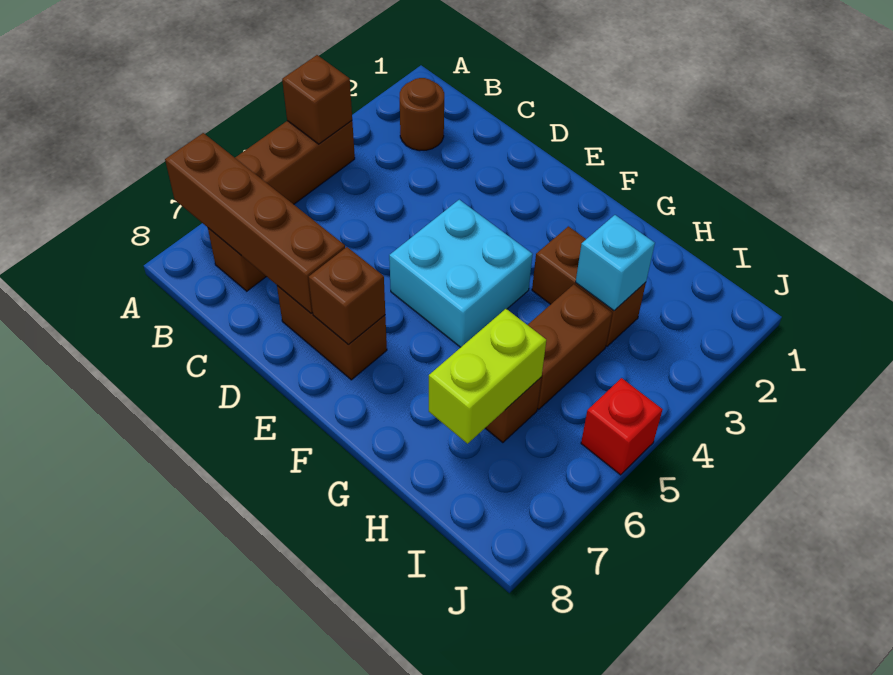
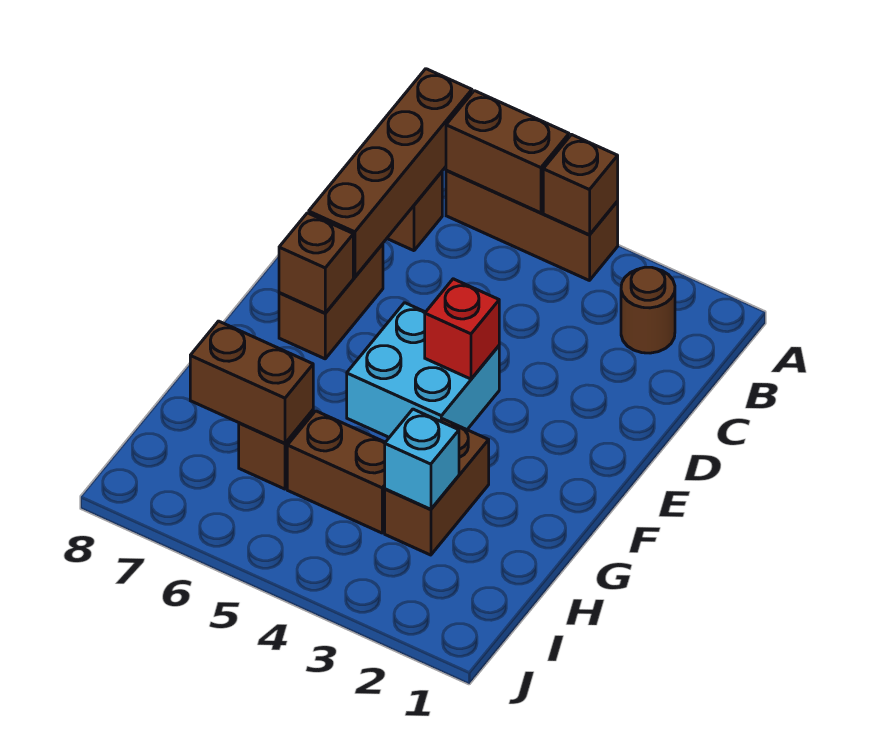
none -> brown brick A5:A6 level 2
lime brick H6:H7 level 2 -> brown brick H6:H7 level 2
red brick J5 level 1 -> red brick E4 level 2

